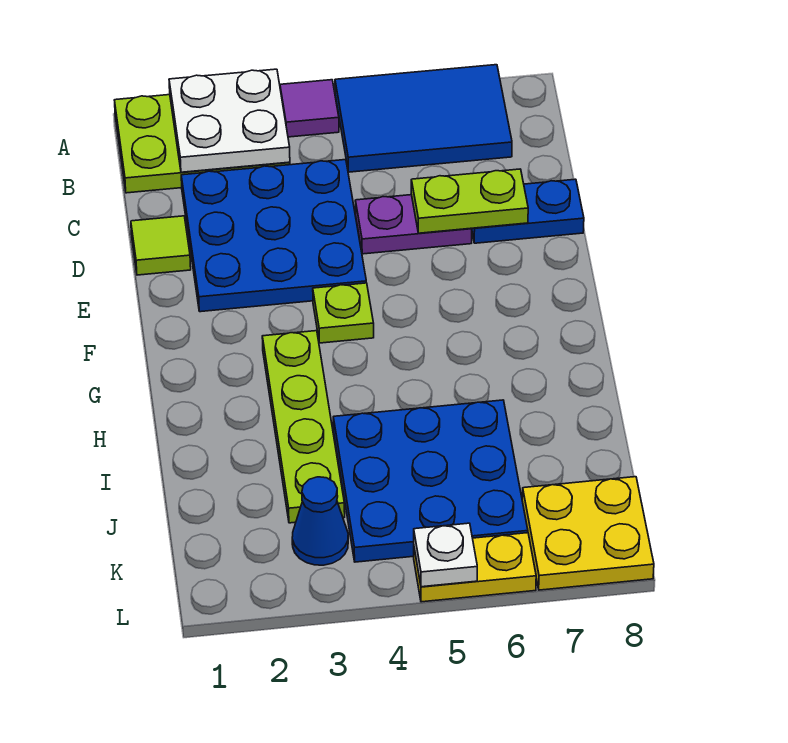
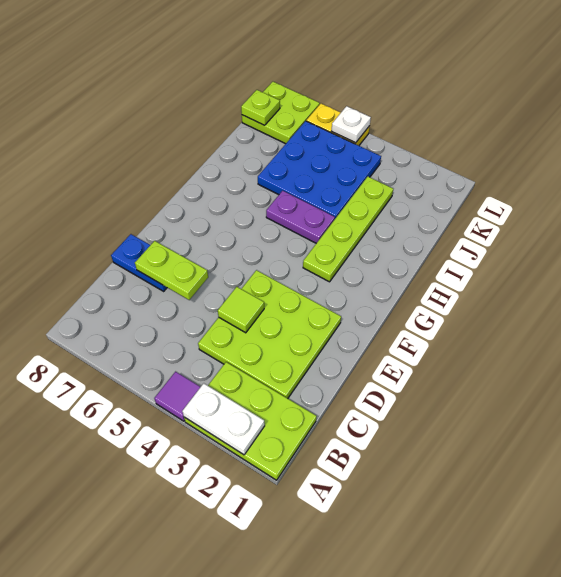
white plate A2:B3 level 2 -> white plate A2:A3 level 2
blue tile A5:B7 level 1 -> none
blue plate C2:E4 level 1 -> lime plate C2:E4 level 1
lime tile D1 level 1 -> lime tile D4 level 2
purple plate D5:D6 level 1 -> purple plate H4:H5 level 1
lime plate F4 level 1 -> lime plate K8 level 2
blue cone K3 level 1 -> none
yellow plate K7:L8 level 1 -> lime plate K7:L8 level 1

